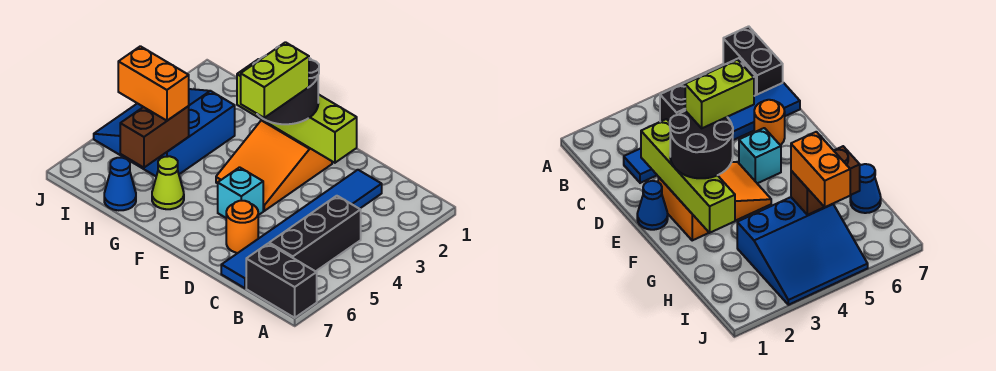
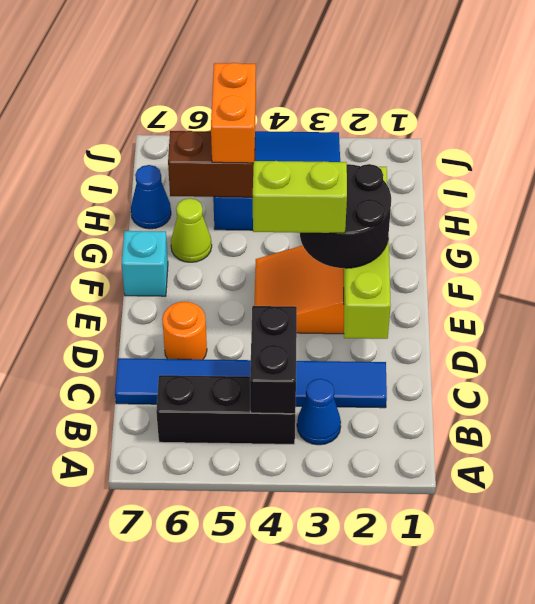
black brick A7:B7 level 1 -> black brick B4:C4 level 2
blue cone E1 level 1 -> blue cone B3 level 1
cyan brick E5 level 1 -> cyan brick F7 level 1

